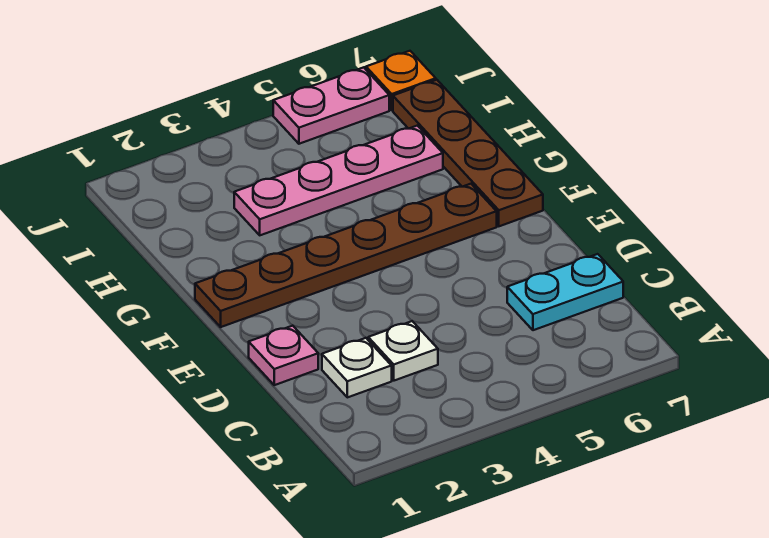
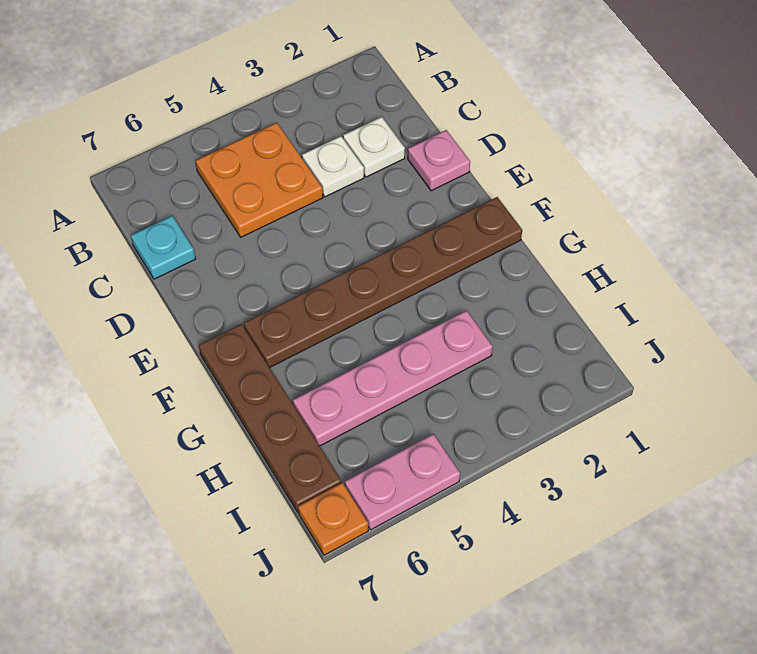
none -> orange plate B4:C5 level 1
cyan plate C6:C7 level 1 -> cyan plate C7 level 1

